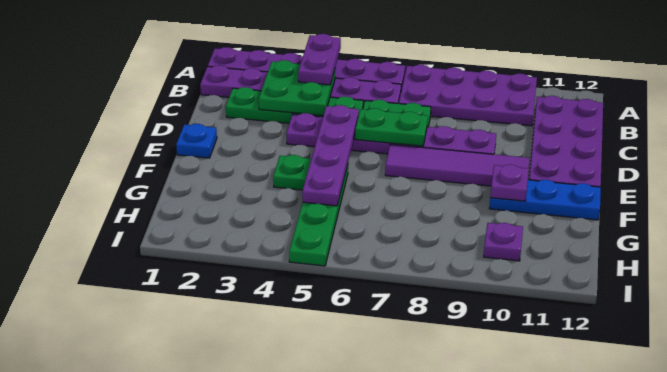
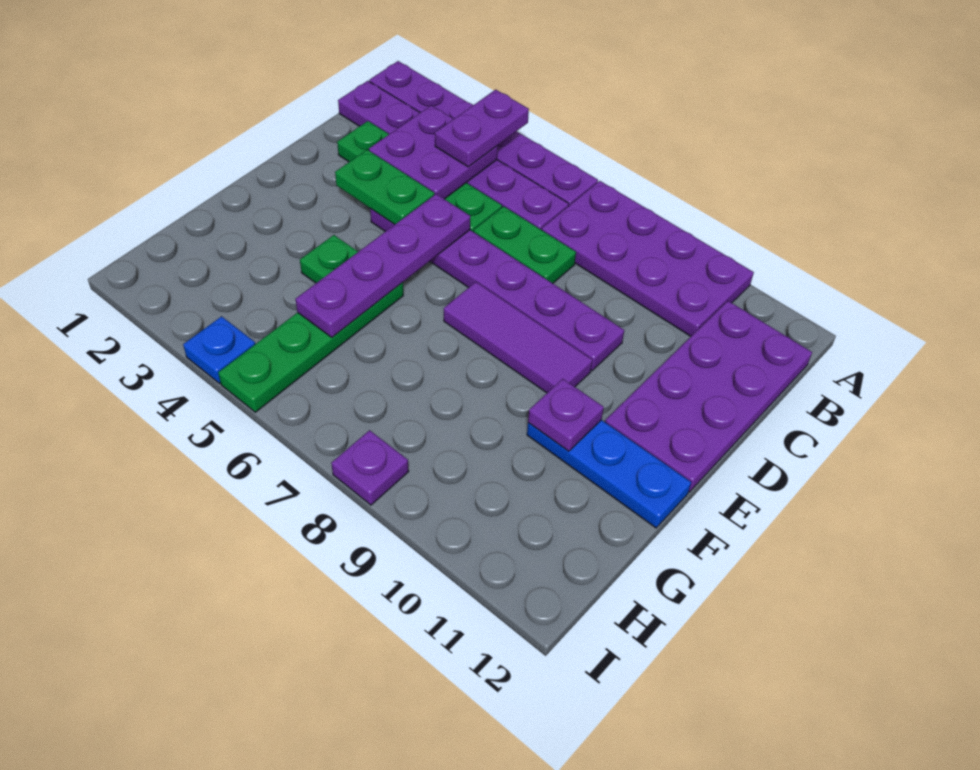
green plate B3:C4 level 2 -> purple plate B3:C4 level 2
green plate D6:D7 level 2 -> green plate D3:D4 level 2
blue plate E1 level 1 -> blue plate I4 level 1
purple tile E7:E10 level 1 -> purple tile E7:E9 level 1
purple plate H10 level 1 -> purple plate I8 level 1

